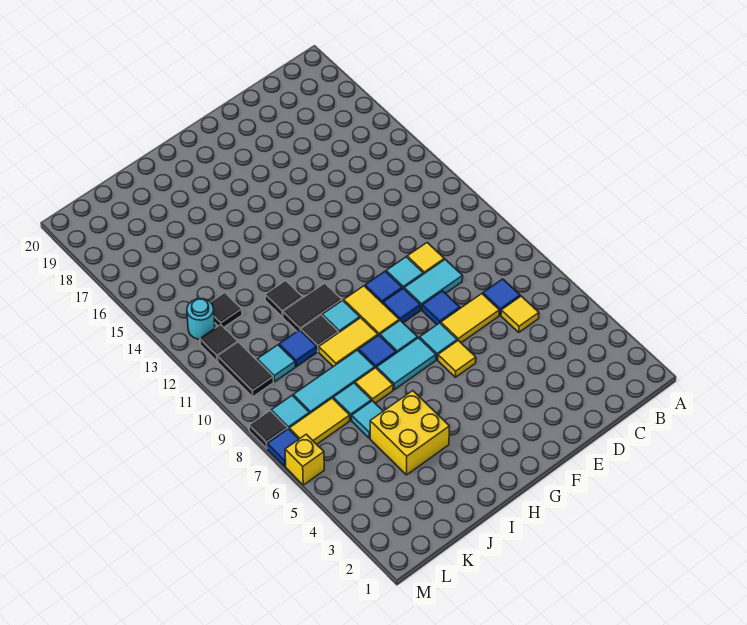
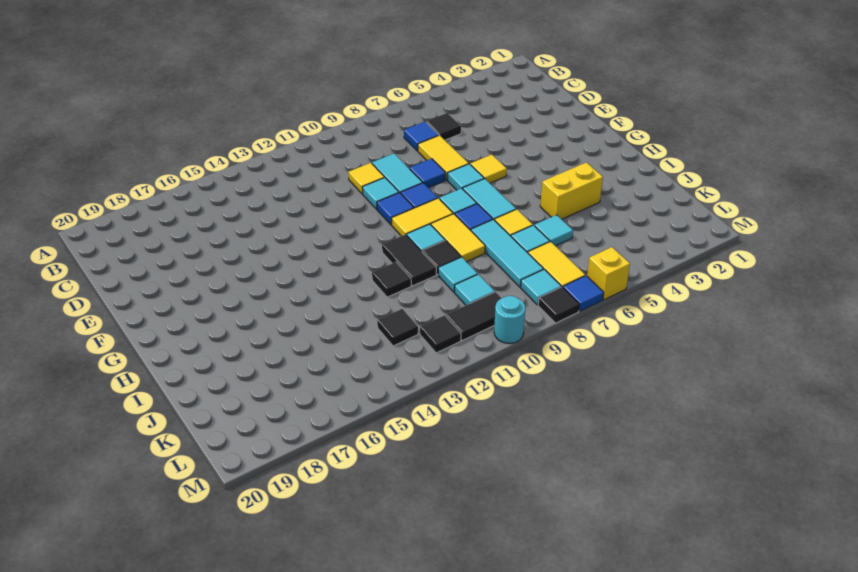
yellow tile C6 level 1 -> black tile C6 level 1
yellow brick I4:J5 level 1 -> yellow brick I4:I5 level 1
blue tile J10 level 1 -> cyan tile J10 level 1
cyan round brick L13 level 1 -> cyan round brick M10 level 1

